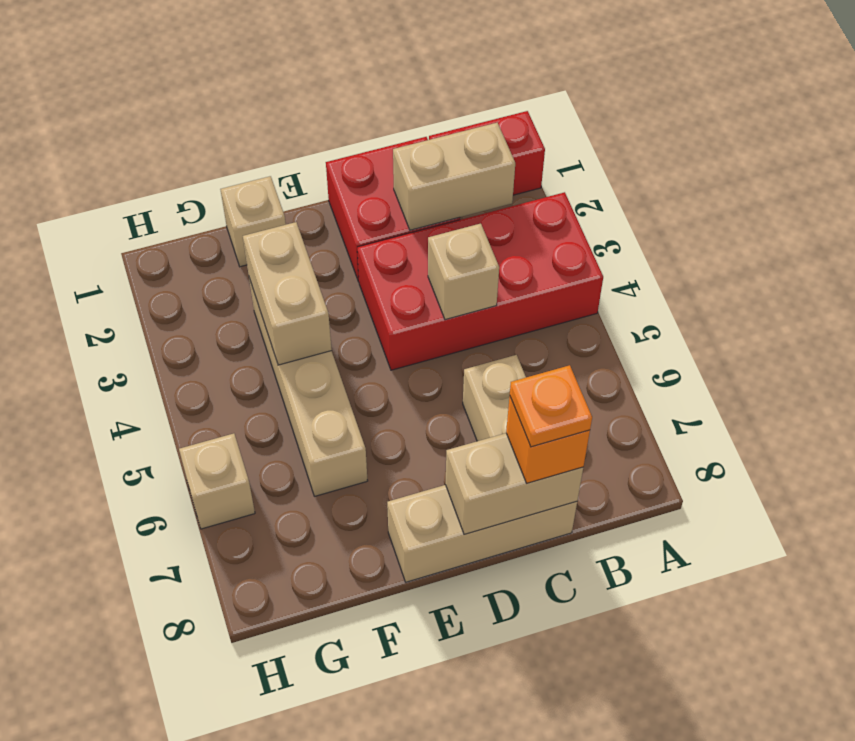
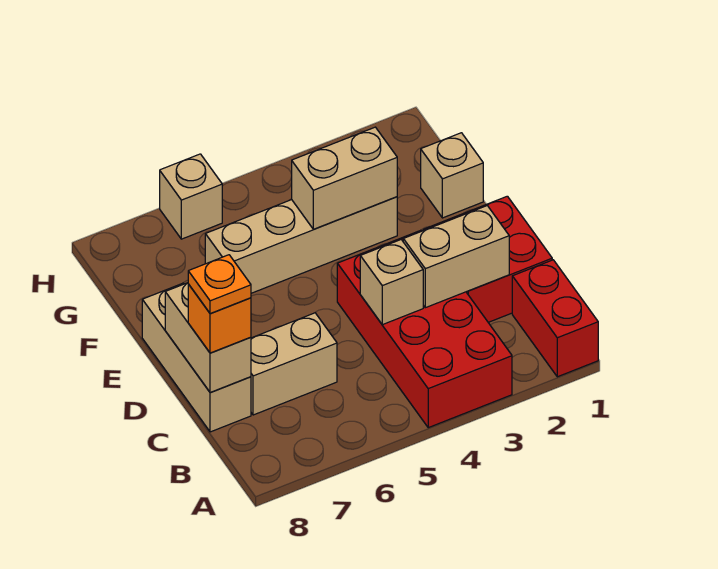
tan brick B2:C2 level 2 -> tan brick C2:C3 level 2

